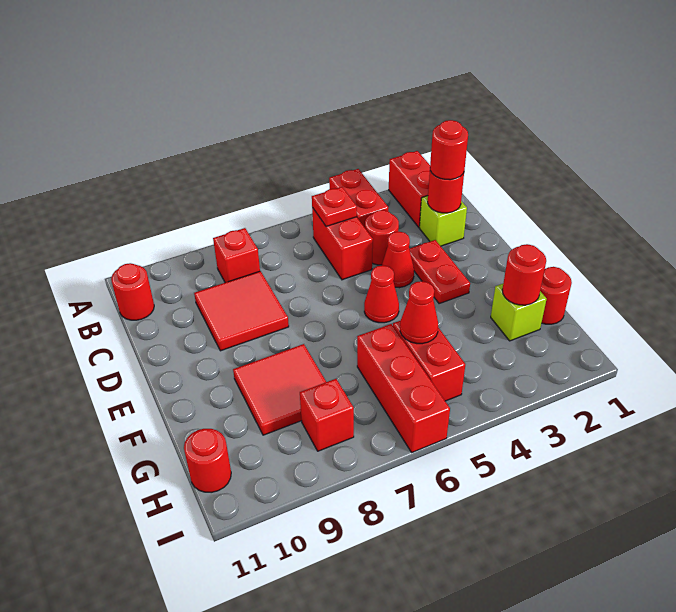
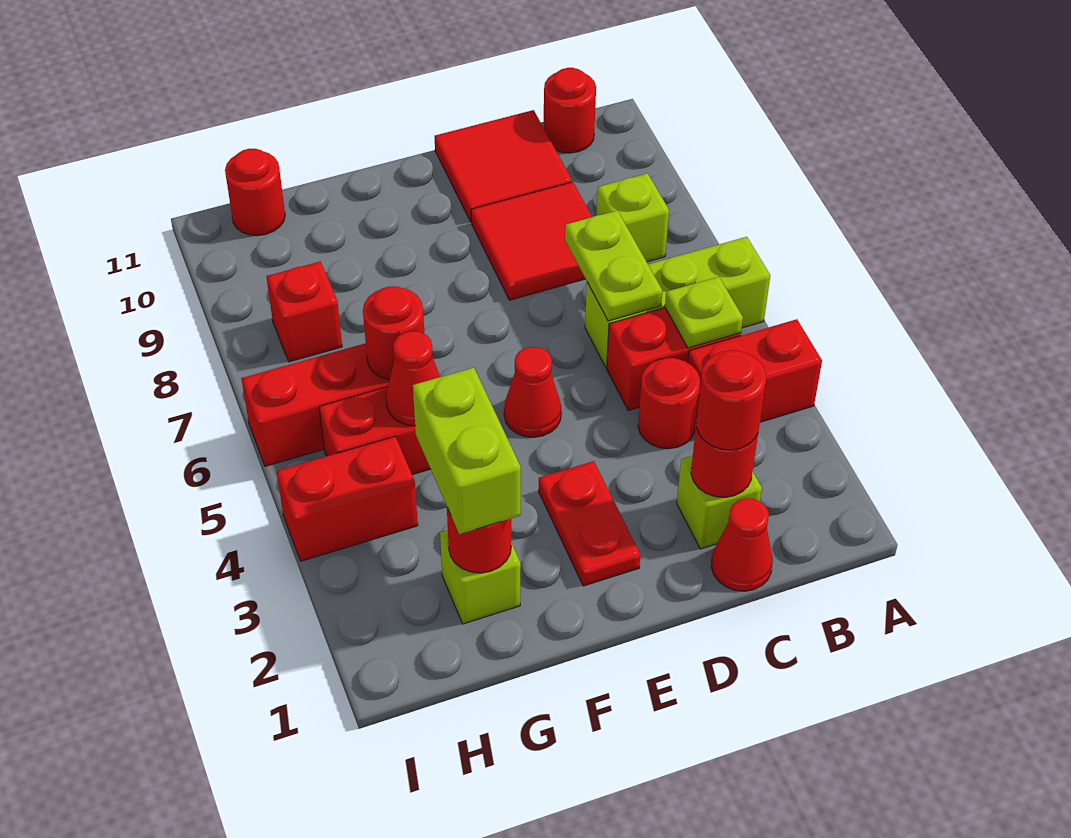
red brick A2:B2 level 1 -> red brick H4:I4 level 1
none -> lime brick A6:C6 level 1
red plate B5 level 2 -> lime plate B5 level 2
red brick B8 level 1 -> lime brick B8 level 1
none -> lime plate C6:C7 level 2
red plate D3:E3 level 1 -> red plate E2:E3 level 1
red cone D4 level 1 -> red cone C1 level 1
red tile F8:G9 level 1 -> red tile C10:D11 level 1
red round brick G1 level 1 -> red round brick G6 level 2
none -> lime brick G2:G3 level 3

